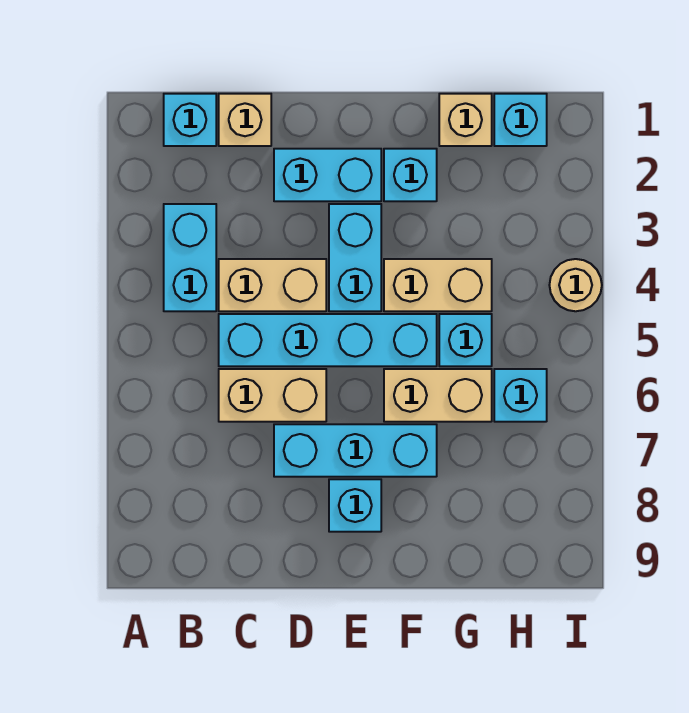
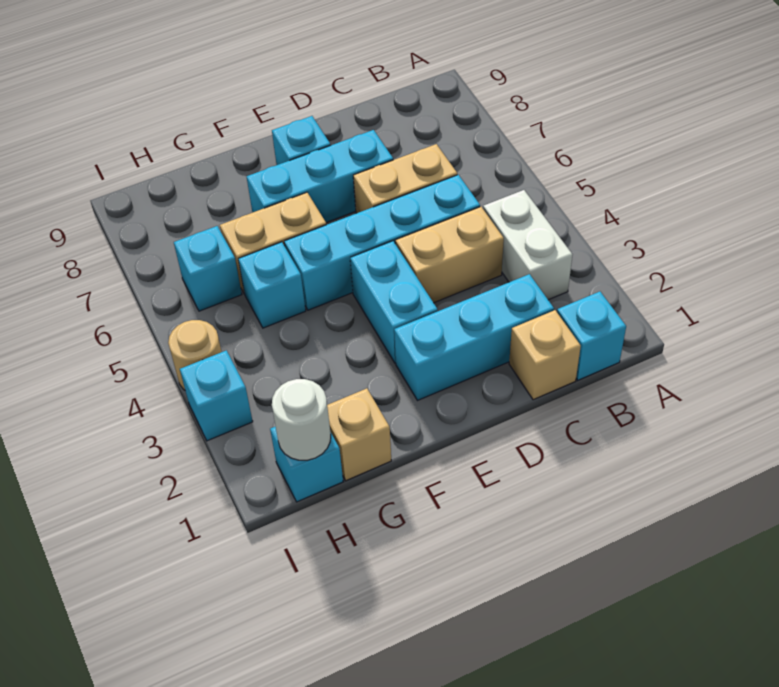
cyan brick B3:B4 level 1 -> white brick B3:B4 level 1
cyan brick D2:E2 level 1 -> cyan brick C2:E2 level 1
cyan brick F2 level 1 -> cyan brick I3 level 1
tan brick F4:G4 level 1 -> none
none -> white round brick H1 level 2

